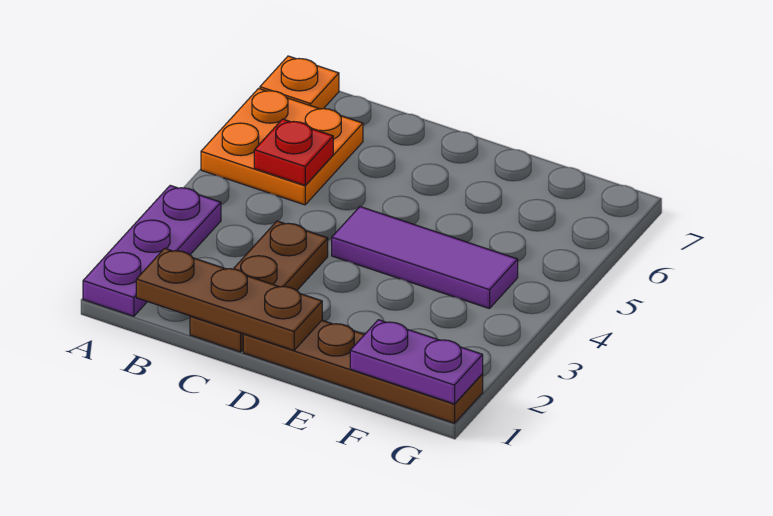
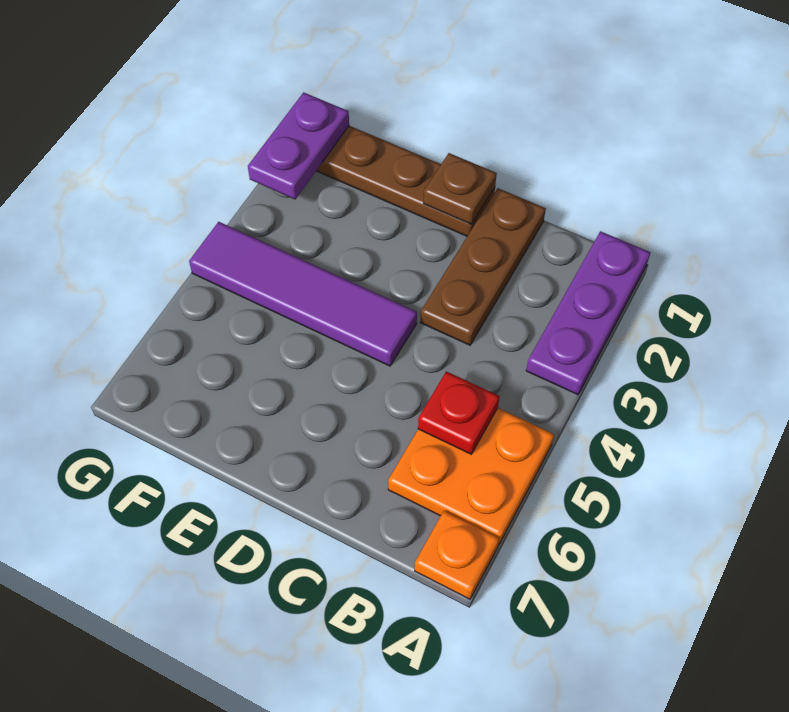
brown plate B1:D1 level 2 -> brown plate D1 level 2
purple tile D4:F4 level 1 -> purple tile D4:G4 level 1
purple plate F1:G1 level 2 -> purple plate G1:G2 level 2

